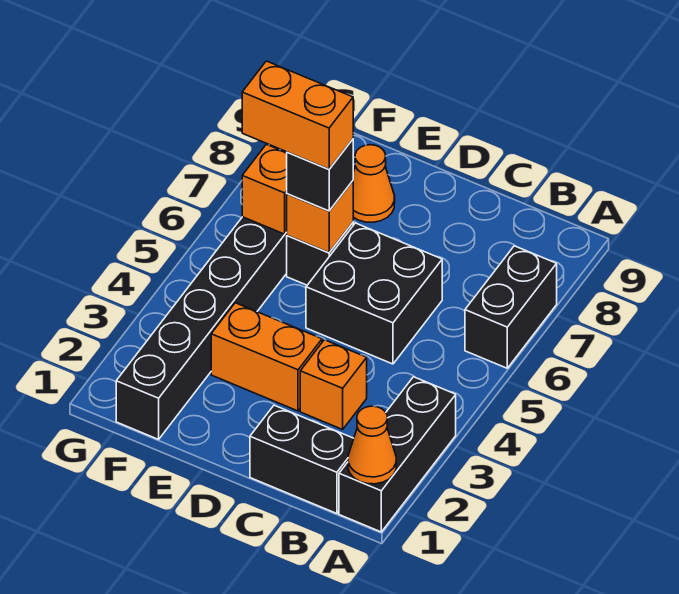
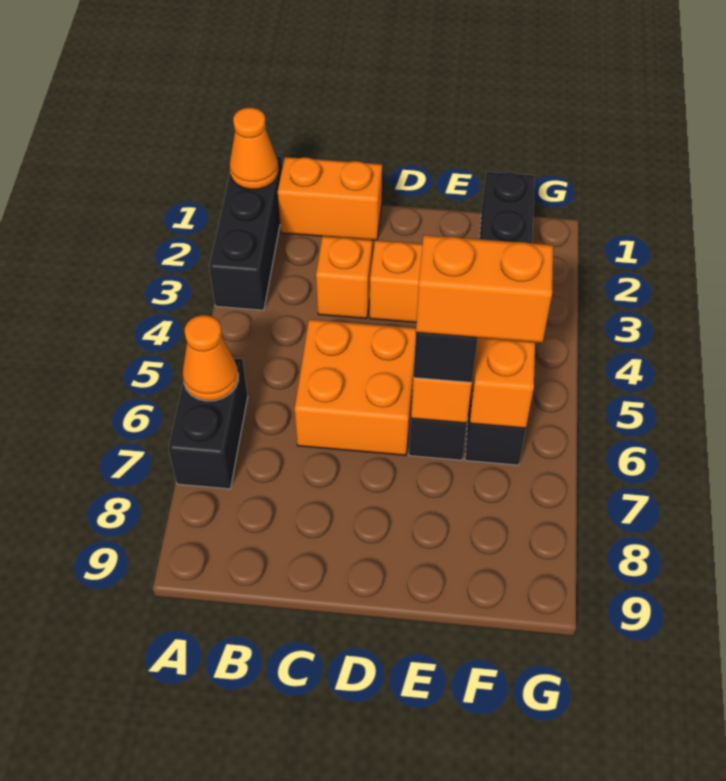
black brick B1:C1 level 1 -> orange brick B1:C1 level 1
black brick C5:D6 level 1 -> orange brick C5:D6 level 1
orange cone E8 level 1 -> orange cone A6 level 2

